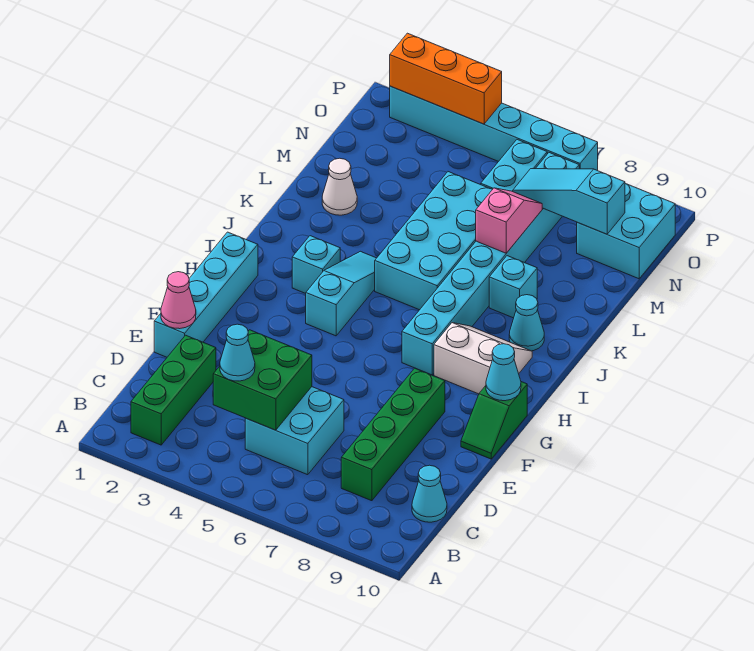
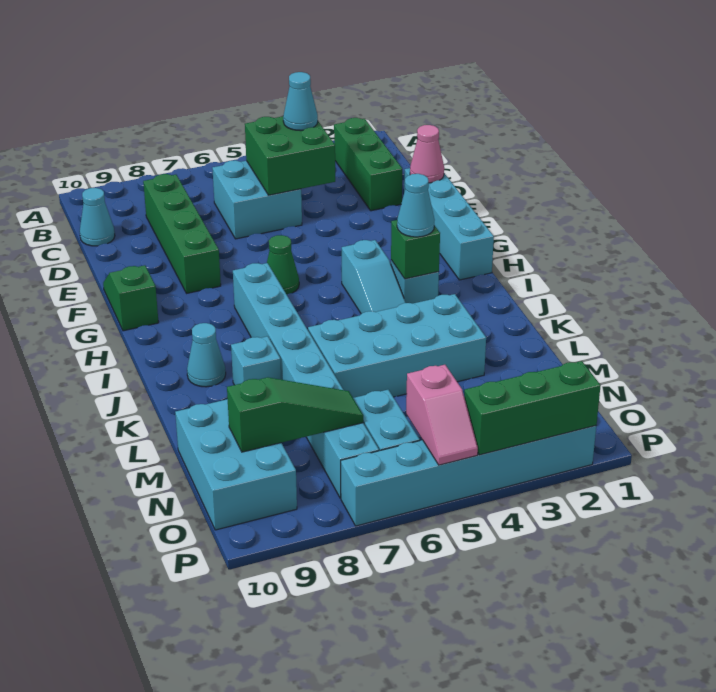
none -> green cone G6 level 1
cyan cone G10 level 2 -> cyan cone I3 level 3
white slope H8:I9 level 1 top H -> none
none -> green brick I3 level 2
cyan brick J5:M6 level 1 -> cyan brick K3:L6 level 1
white cone L2 level 1 -> none
pink slope L7:M7 level 2 top L -> pink slope O5:P5 level 2 top O
cyan slope N7:N9 level 2 top 9 -> green slope N7:N9 level 2 top 9
cyan brick N9:O10 level 1 -> cyan brick M9:O10 level 1
orange brick P2:P4 level 2 -> green brick P2:P4 level 2

